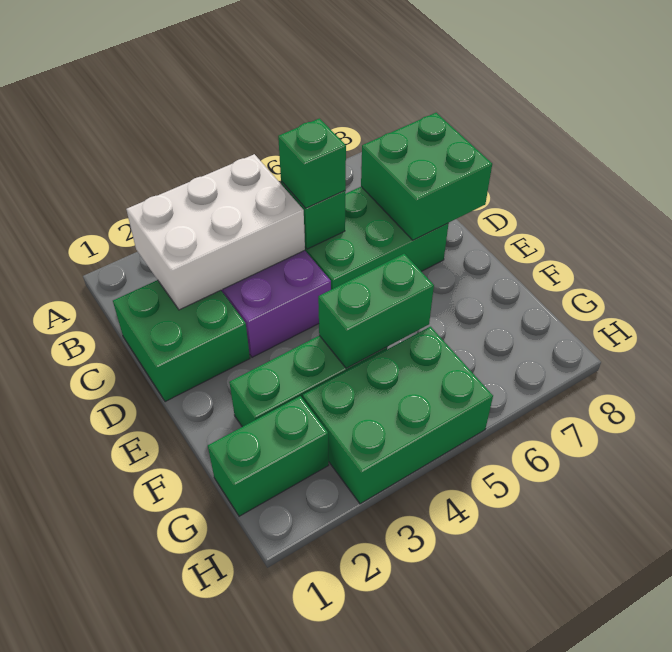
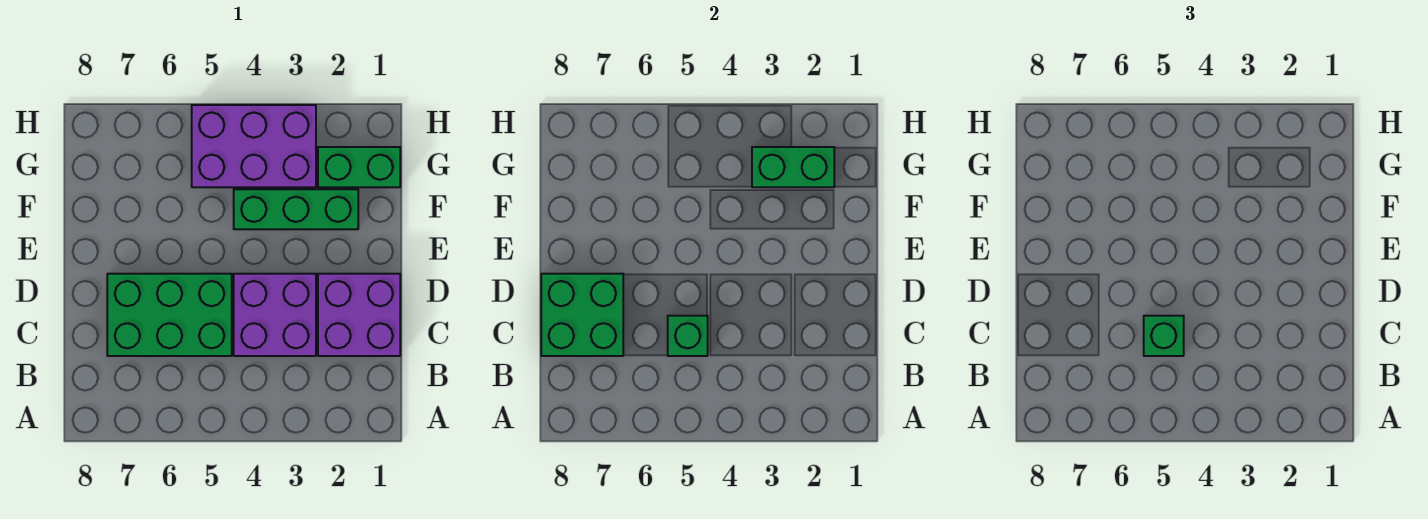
white brick B2:C4 level 2 -> none
green brick C1:D2 level 1 -> purple brick C1:D2 level 1
green brick F4:F5 level 2 -> green brick G2:G3 level 2
green brick G3:H5 level 1 -> purple brick G3:H5 level 1

